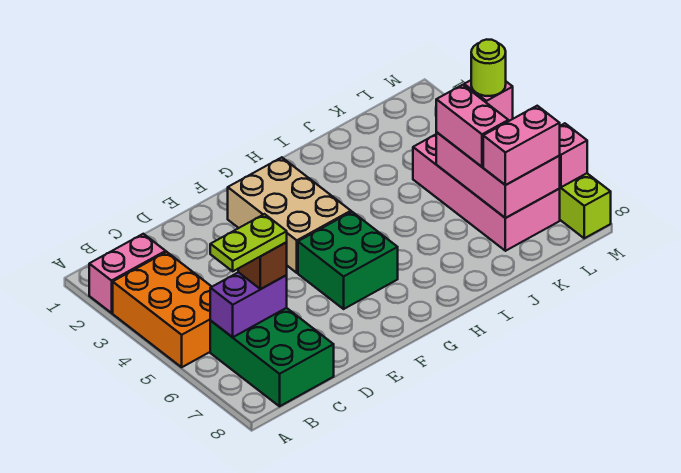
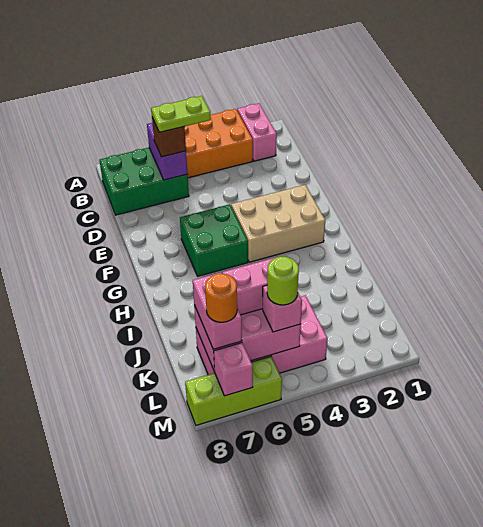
lime plate B6:C6 level 4 -> lime plate C5:C6 level 4
none -> orange round brick L7 level 4

